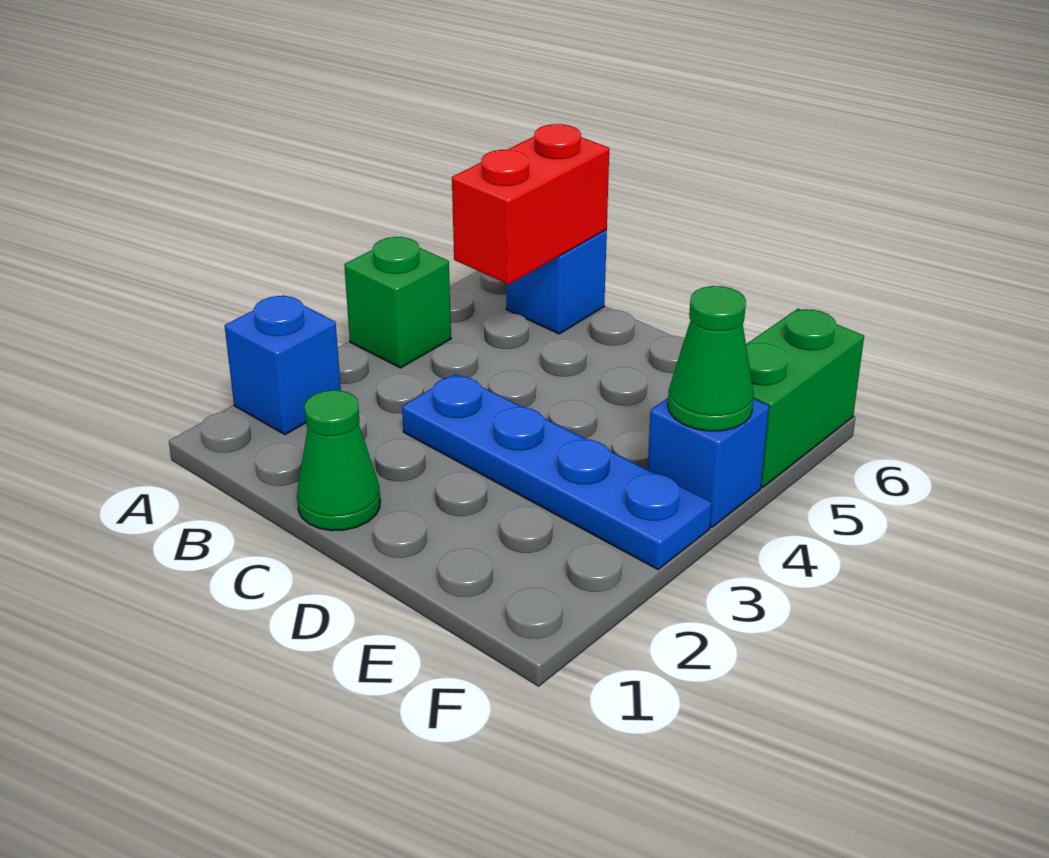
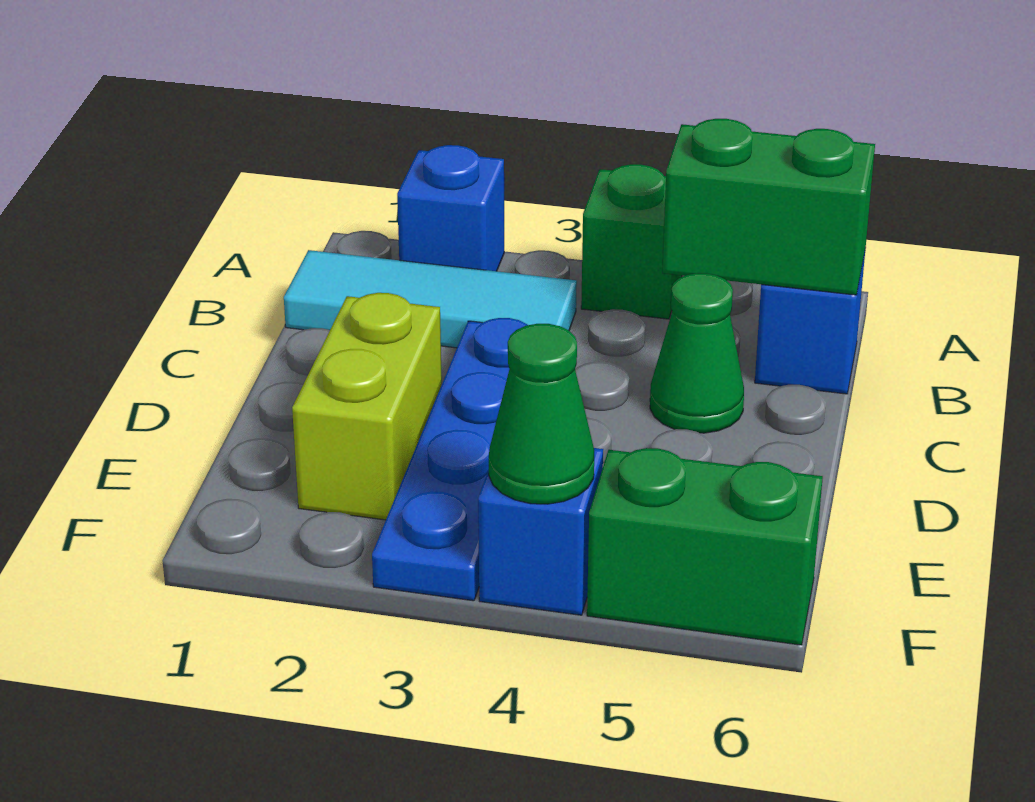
none -> cyan tile B1:B3 level 1
red brick B5:B6 level 2 -> green brick B5:B6 level 2
green cone C1 level 1 -> green cone C5 level 1
none -> lime brick D2:E2 level 1

